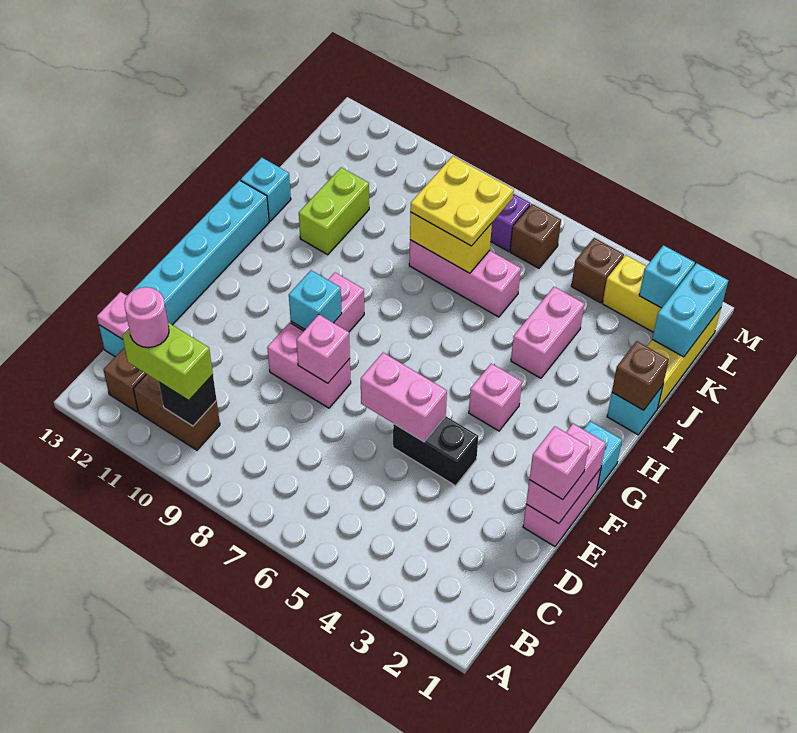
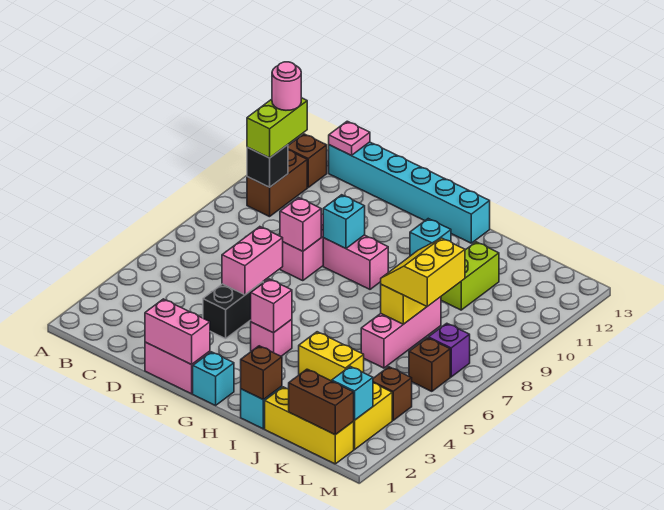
pink brick E1 level 3 -> pink brick G4 level 2
pink brick I4:J4 level 1 -> yellow brick I4:J4 level 1
lime brick I11:J11 level 1 -> lime brick J10:J11 level 1
cyan brick I13 level 1 -> cyan brick H11 level 1
yellow plate J7:K8 level 3 -> yellow slope J7:K8 level 3 top K
cyan brick K1:L1 level 2 -> brown brick K1:L1 level 2

